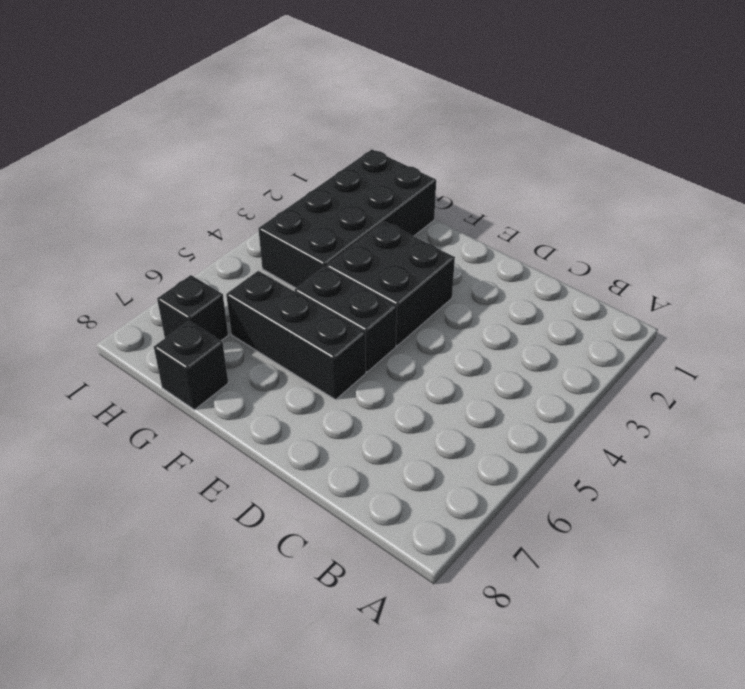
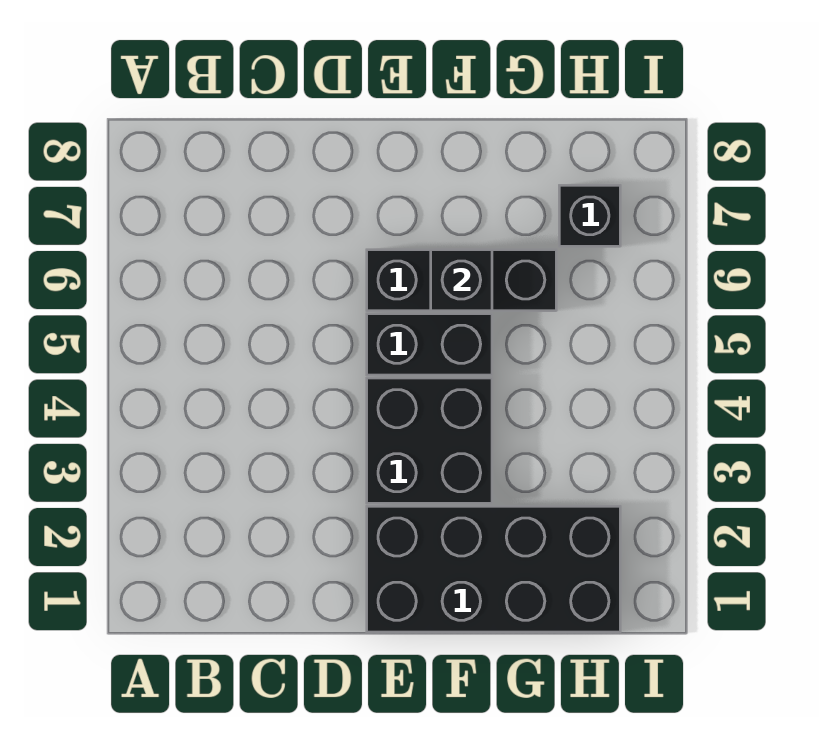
black brick G1:H4 level 1 -> black brick E1:H2 level 1
black brick G8 level 1 -> black brick F6 level 2

